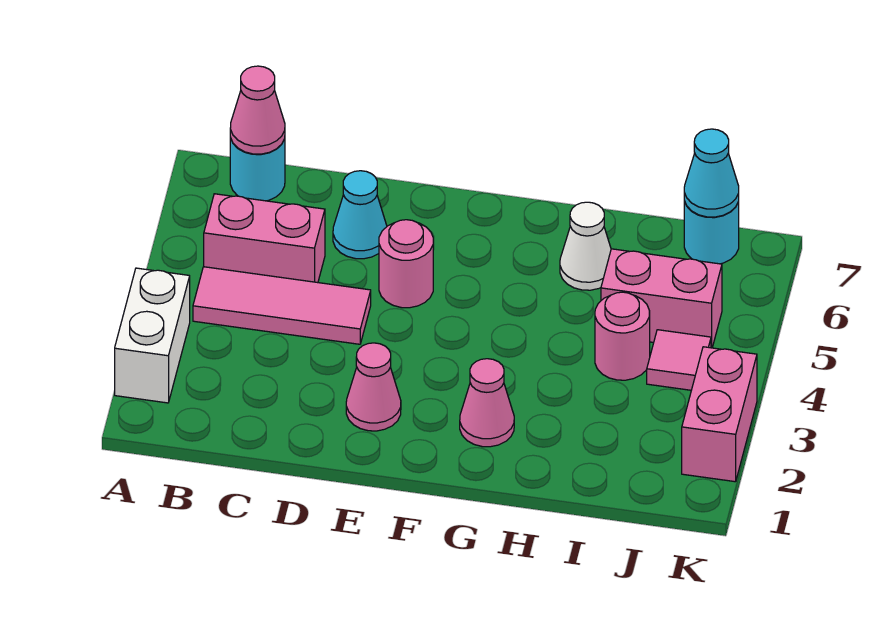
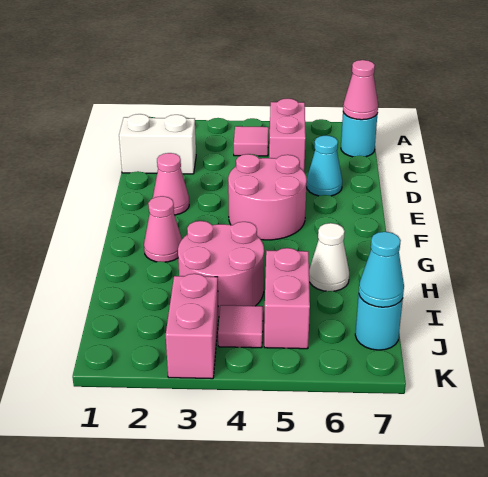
white brick A2:A3 level 1 -> white brick C1:C2 level 1
pink tile B4:D4 level 1 -> pink tile B4 level 1
pink round brick E5 level 1 -> pink round brick E4:F5 level 1
pink round brick I4 level 1 -> pink round brick H3:I4 level 1
pink brick K2:K3 level 1 -> pink brick J3:K3 level 1

